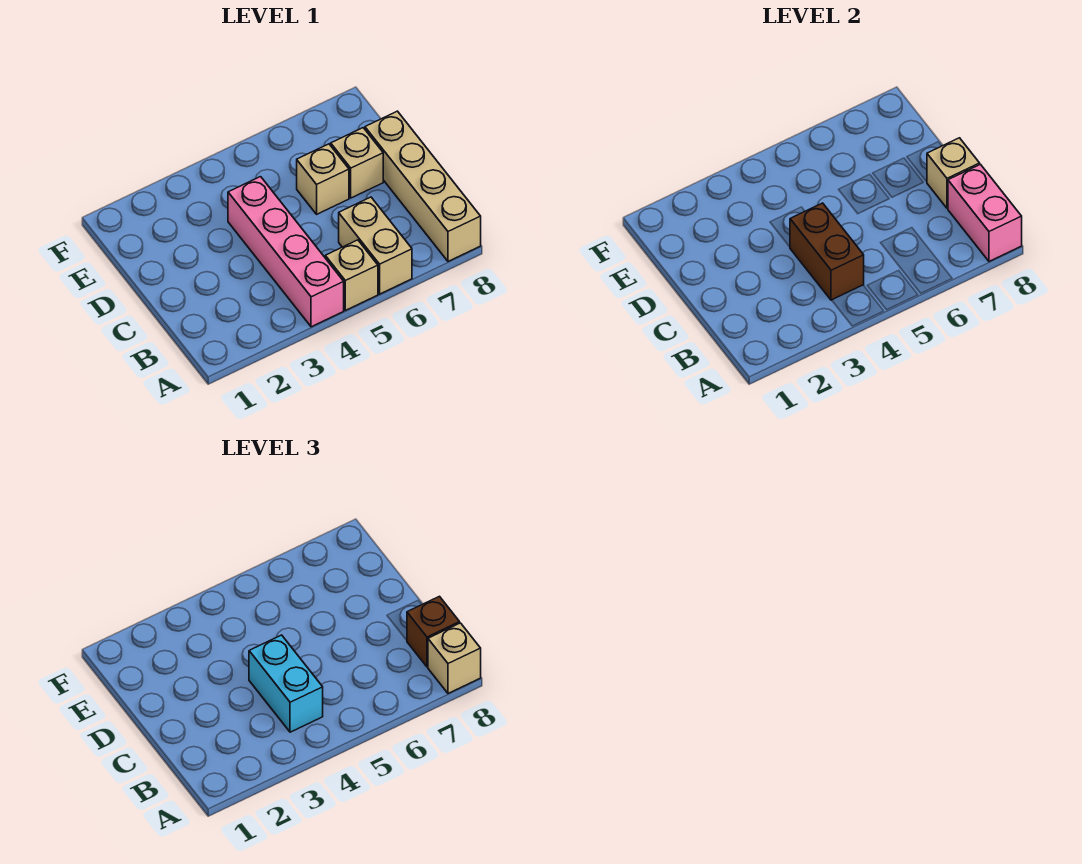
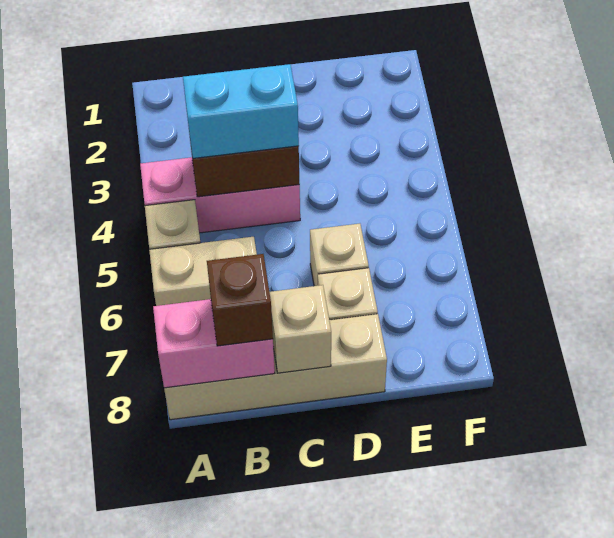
pink brick A4:D4 level 1 -> pink brick A4:C4 level 1
tan brick A8 level 3 -> none

